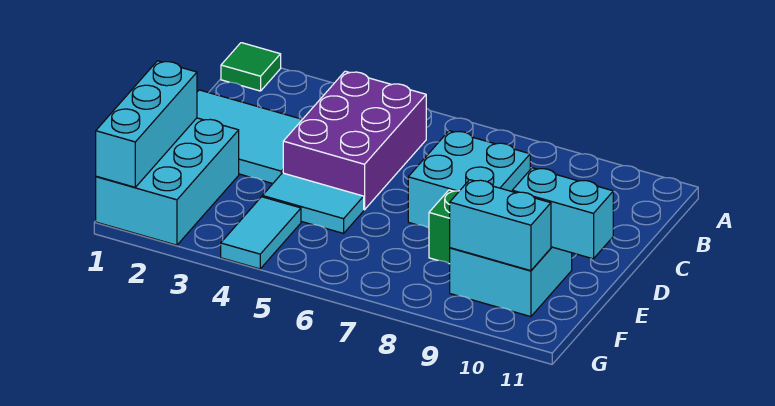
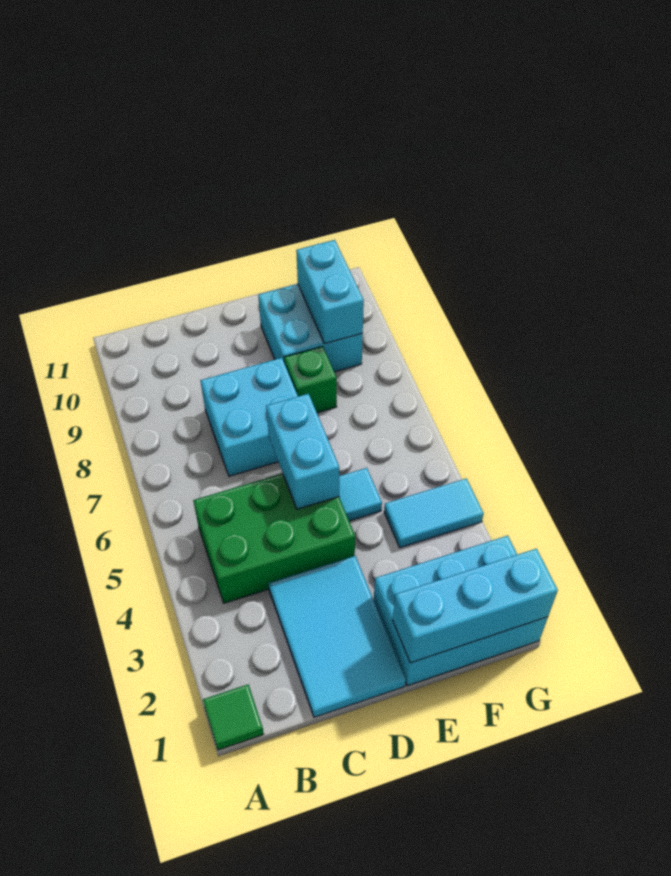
purple brick B4:D5 level 1 -> green brick B4:D5 level 1
cyan tile E4:E5 level 1 -> cyan tile E5 level 1
cyan brick E10:E11 level 2 -> cyan brick D5:D6 level 2

